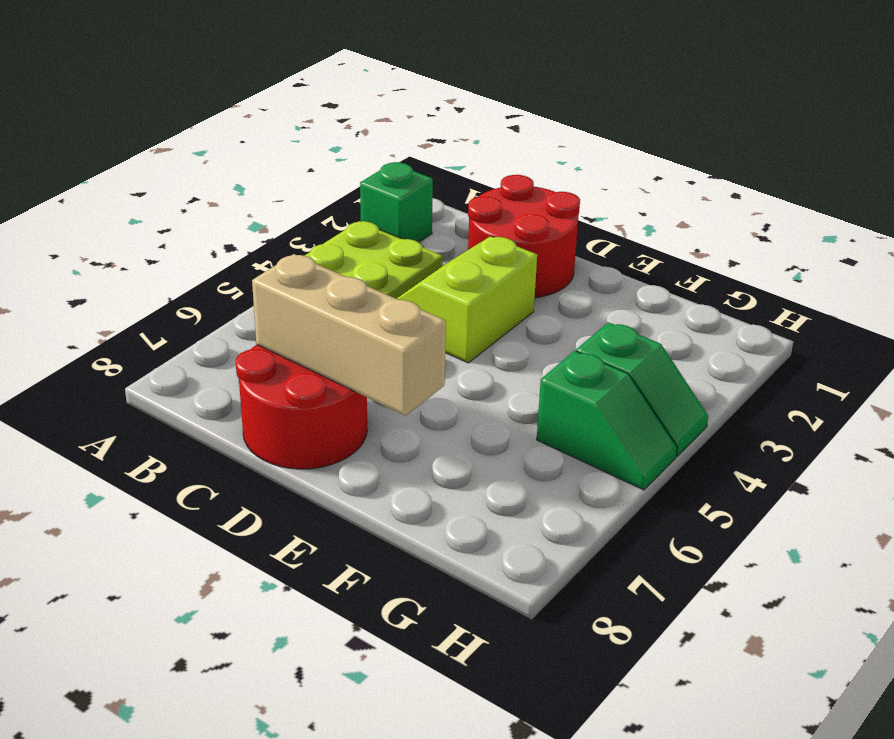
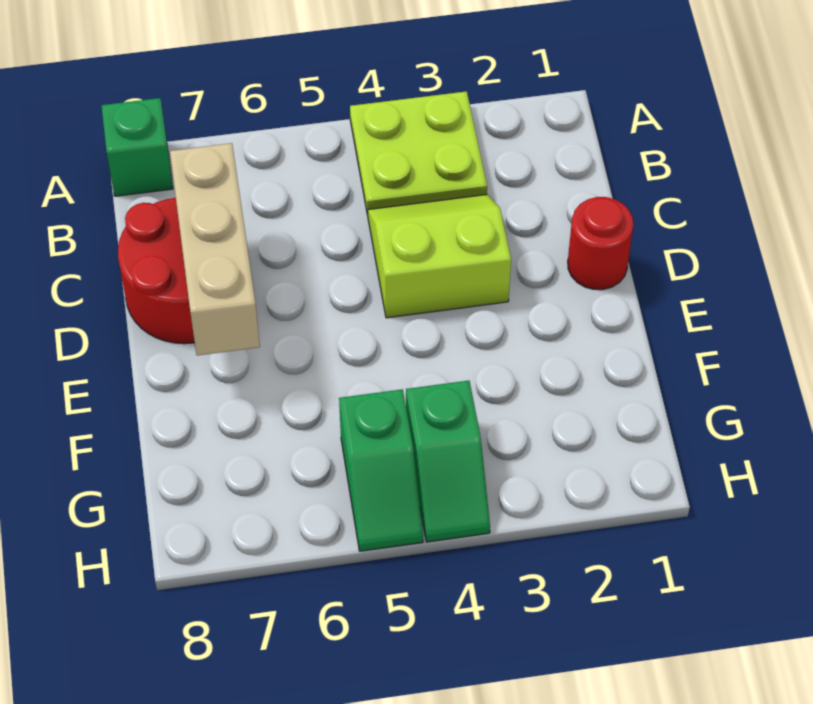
green brick A2 level 1 -> green brick A8 level 1
red round brick C1:D2 level 1 -> red round brick D1 level 1

